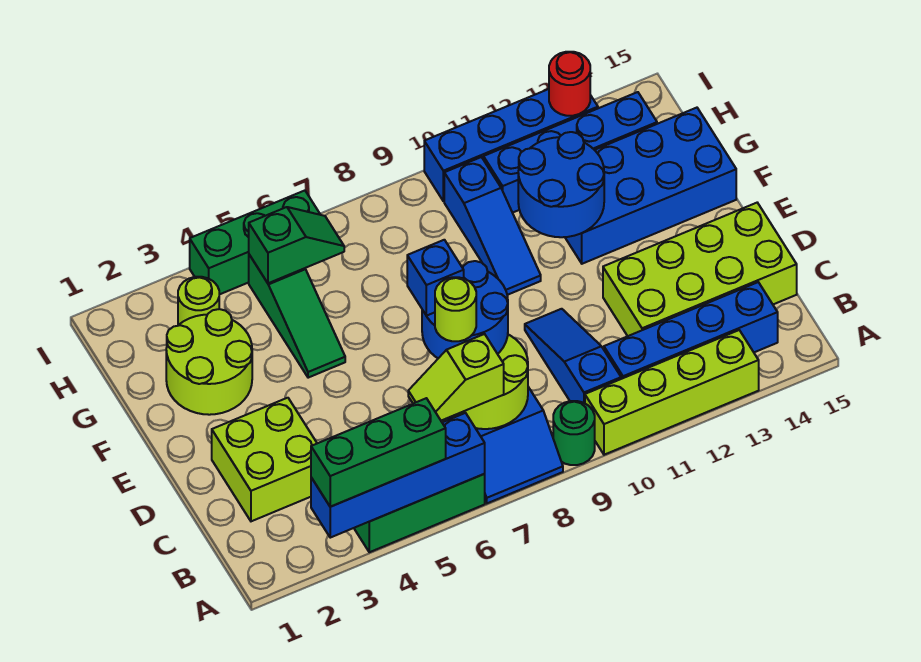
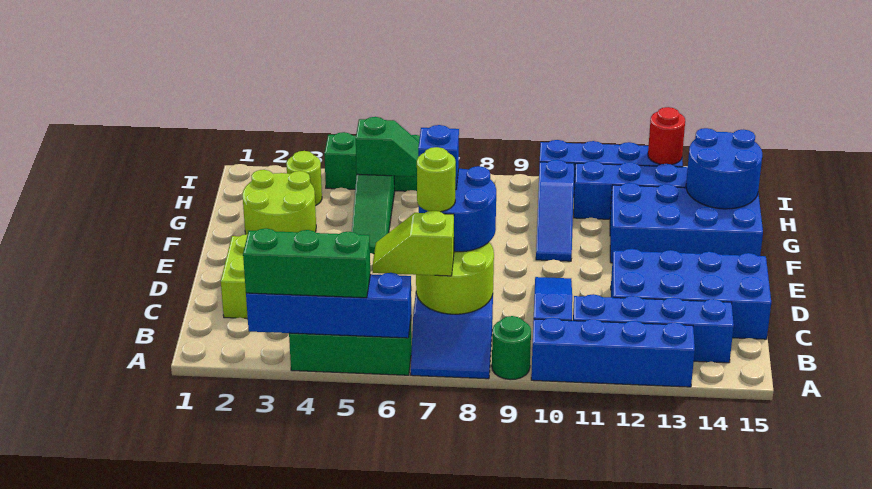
lime brick A10:A13 level 1 -> blue brick A10:A13 level 1
lime brick C12:D15 level 1 -> blue brick C12:D15 level 1
blue round brick F11:G12 level 2 -> blue round brick G14:H15 level 2

